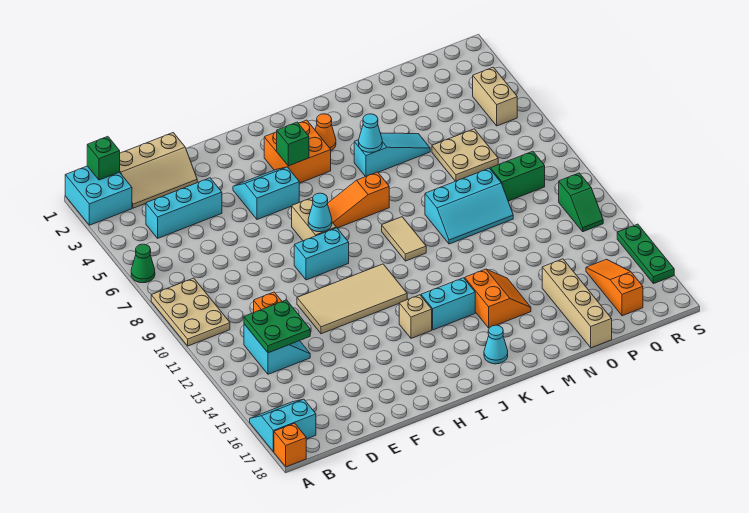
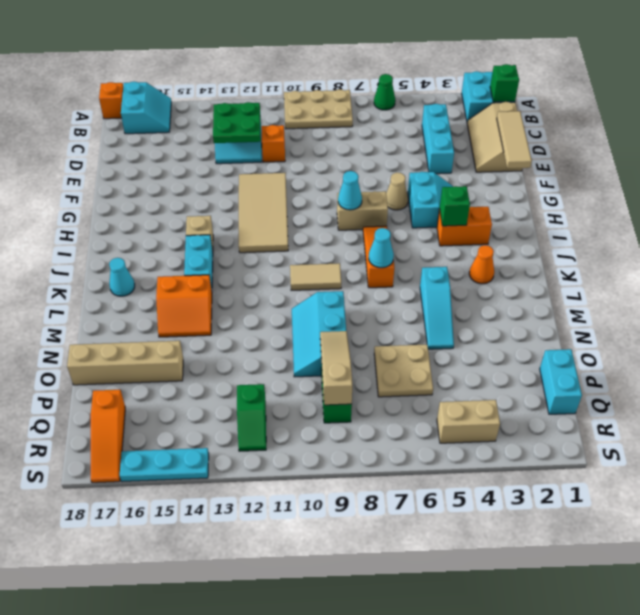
none -> tan tile D1:F1 level 2
none -> tan cone G6 level 1
cyan brick G9:H9 level 1 -> cyan brick P1:Q1 level 1
orange brick I3:J4 level 1 -> orange brick I3:I4 level 1
cyan cone L5 level 2 -> cyan cone K7 level 2
none -> tan slope O9:Q9 level 2 top Q
orange slope Q15:Q17 level 1 top 17 -> orange slope Q17:S17 level 1 top Q
green slope R11:R12 level 1 top 11 -> green slope Q12:R12 level 1 top Q
green plate S14:S16 level 1 -> cyan plate S14:S16 level 1

